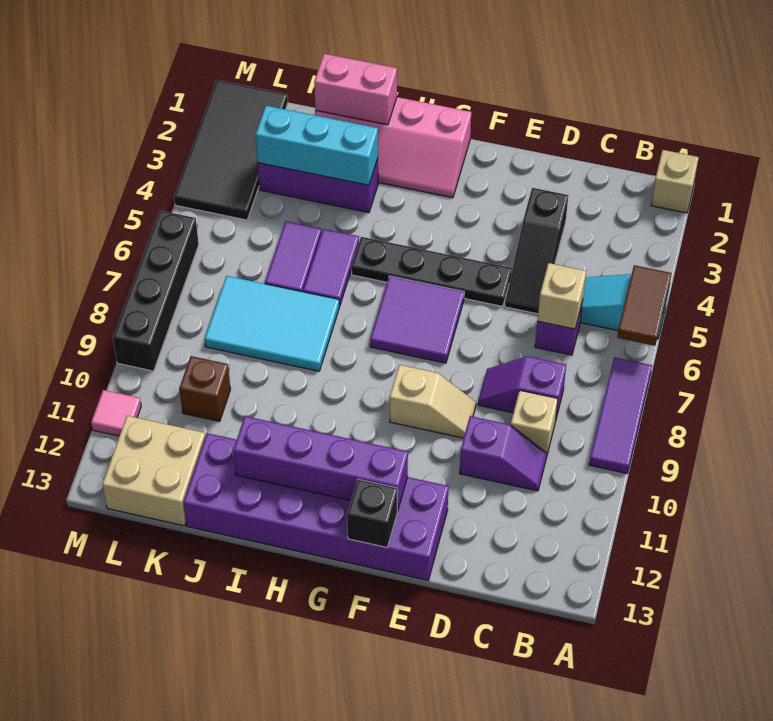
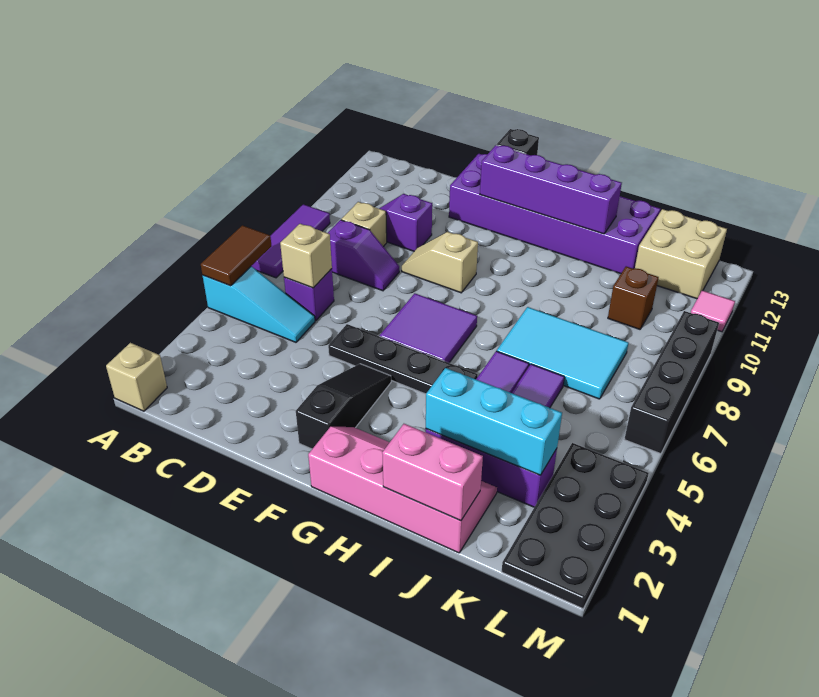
black slope D3:D5 level 1 top 3 -> black slope F2:F4 level 1 top 2
black tile L1:M4 level 1 -> black plate L1:M4 level 1

